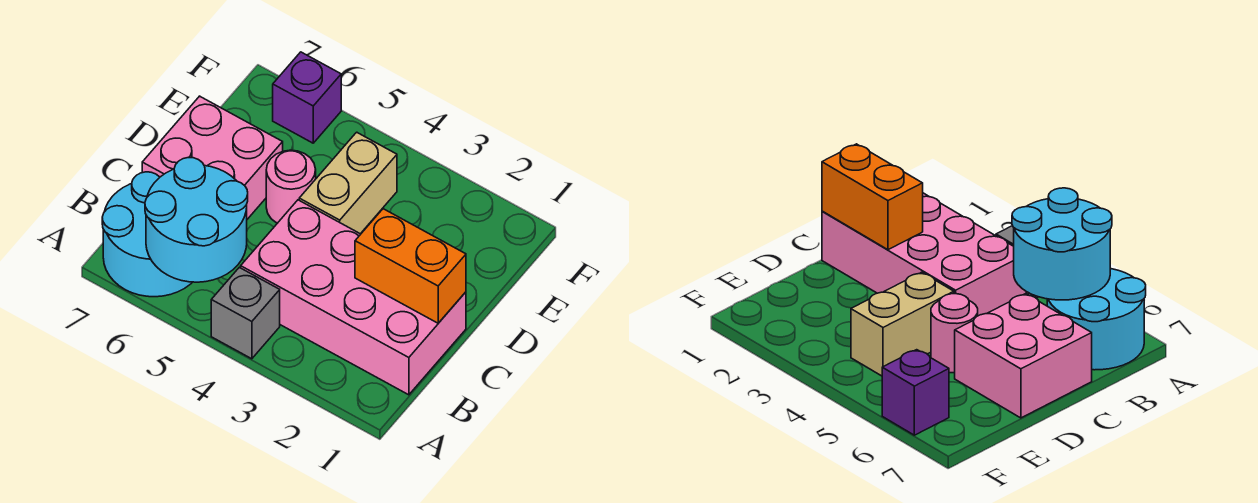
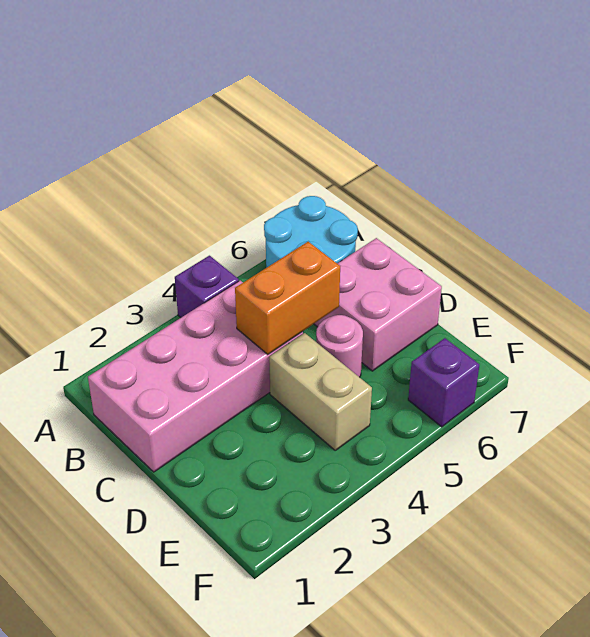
grey brick A4 level 1 -> purple brick A4 level 1
cyan round brick A5:B6 level 2 -> none
orange brick C1:C2 level 2 -> orange brick C4:C5 level 2

